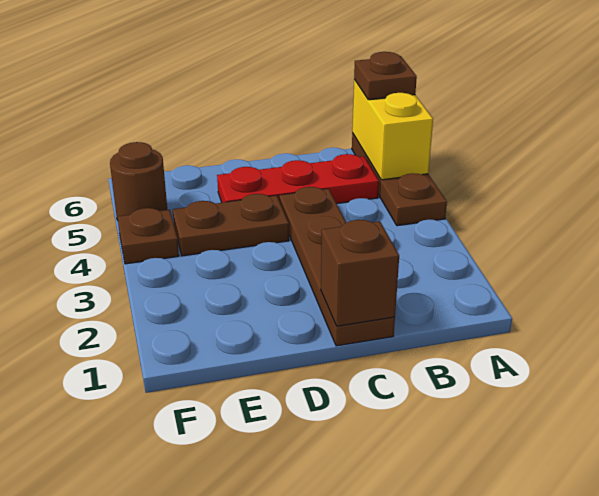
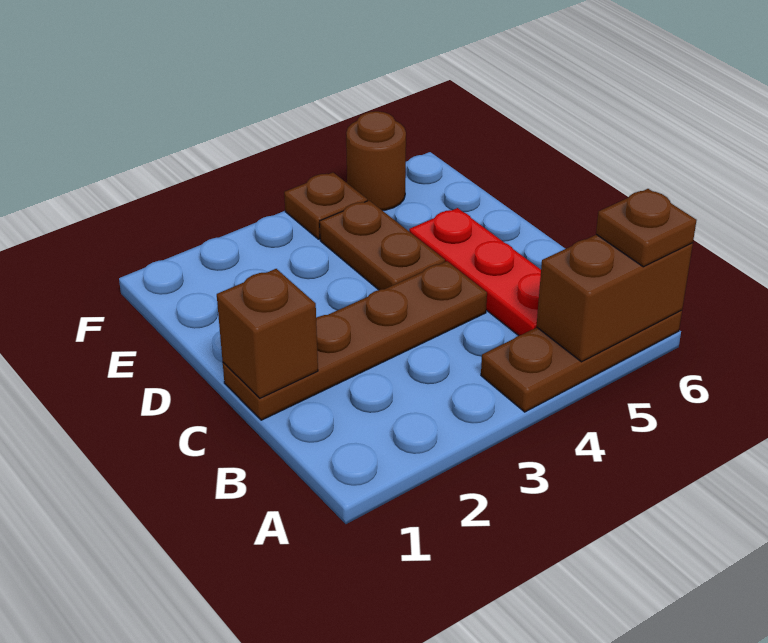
yellow brick A5:A6 level 2 -> brown brick A5:A6 level 2

